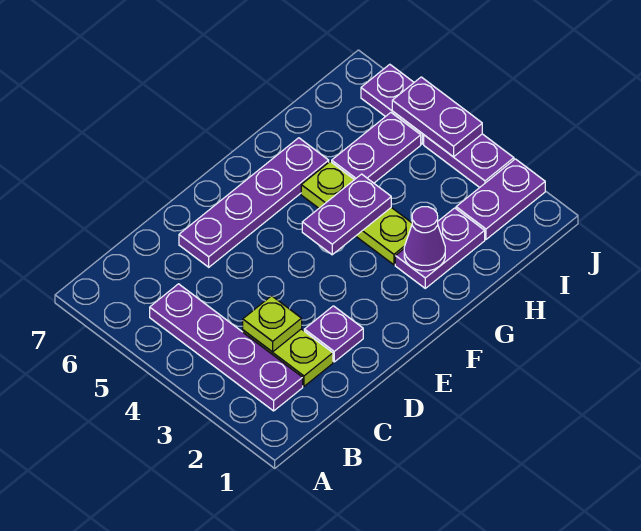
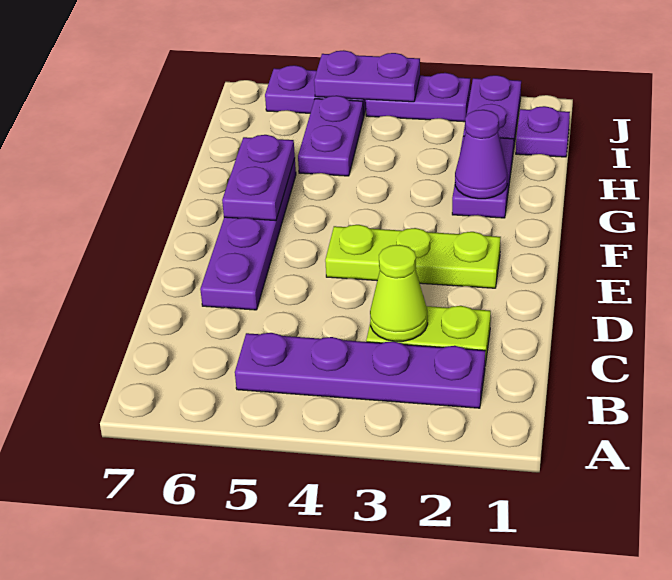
lime plate C3 level 2 -> lime cone C3 level 2
purple plate D2 level 1 -> purple plate I1 level 1
purple plate F4:G4 level 2 -> purple plate F6:G6 level 2
lime plate G3:G5 level 1 -> lime plate E2:E4 level 1

